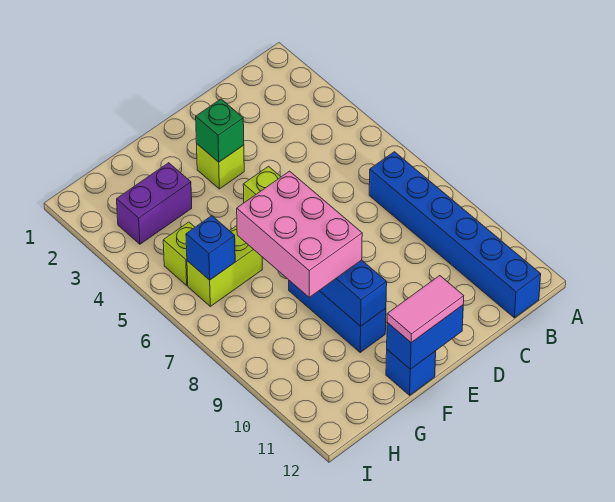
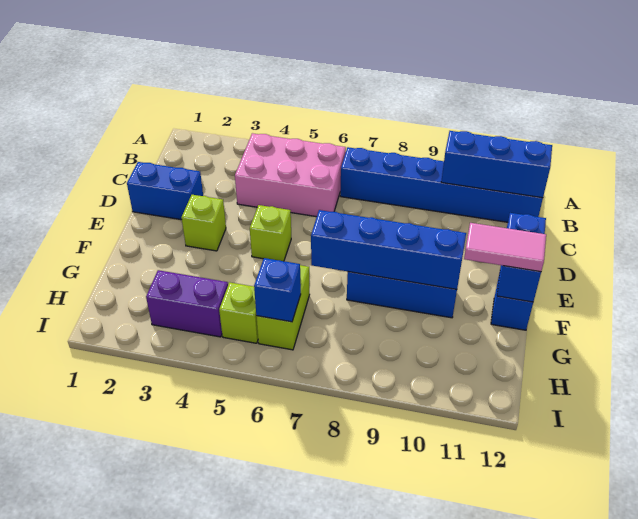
none -> blue brick B10:B12 level 2
none -> blue brick D1:D2 level 1
green brick E3 level 2 -> none
pink tile E12:F12 level 3 -> pink tile F11:F12 level 3
pink brick F7:G9 level 3 -> pink brick B4:C6 level 1
purple brick G3:H3 level 1 -> purple brick H3:H4 level 1

